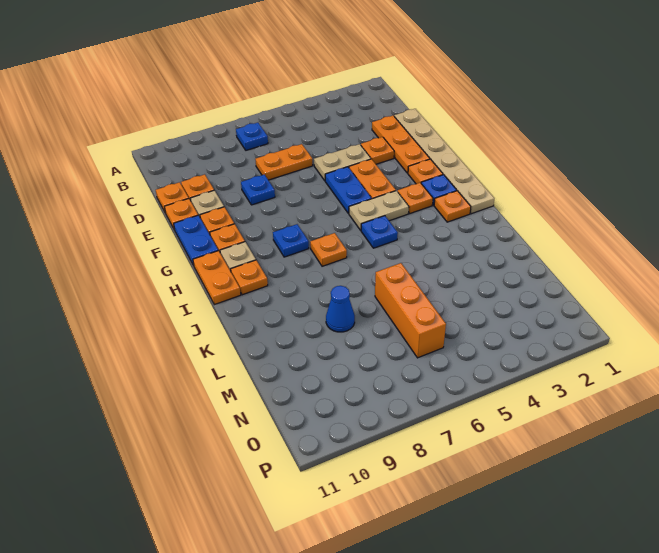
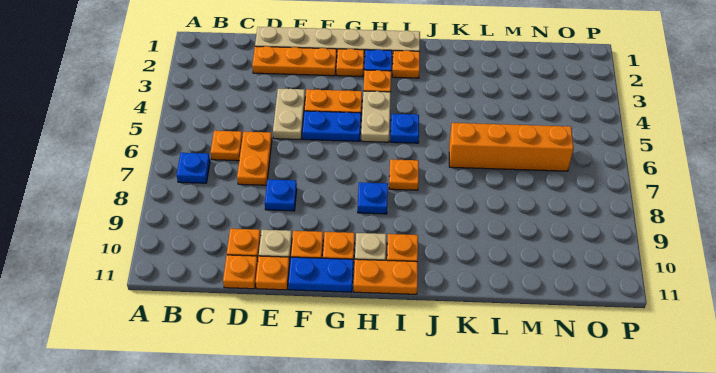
orange plate E3 level 1 -> orange plate C6 level 1
orange brick L6:N6 level 1 -> orange brick K6:N6 level 1
blue cone L8 level 1 -> none

